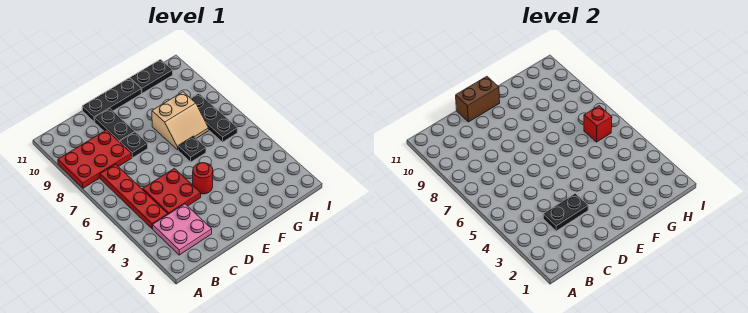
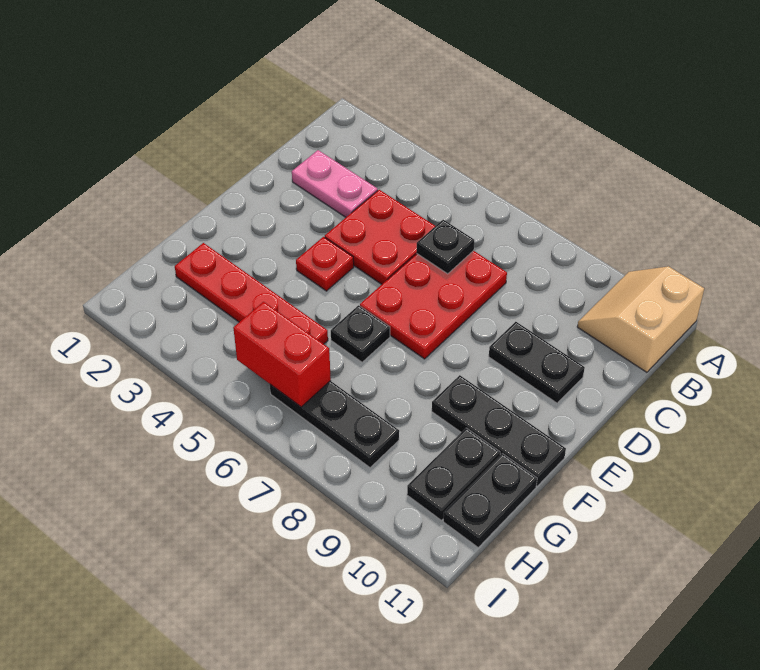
red plate A8:C9 level 1 -> red plate C6:E7 level 1
pink plate B2:C3 level 1 -> pink plate C2:C3 level 1
red plate B4:B7 level 1 -> red plate G2:G5 level 1
black plate C3:D3 level 2 -> black plate G10:H10 level 1
black plate D8 level 1 -> black plate C6 level 2
black plate D11:F11 level 1 -> black plate F9:F11 level 1
brown brick D11:E11 level 2 -> none
red round brick E4 level 1 -> red plate E4 level 1
tan slope F7:G8 level 1 top 8 -> tan slope A10:B11 level 1 top 11
red brick H6 level 2 -> red brick H5:H6 level 2

